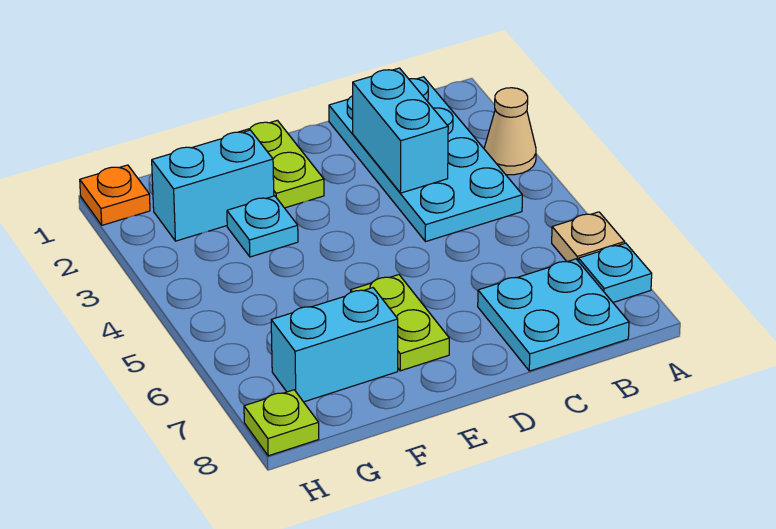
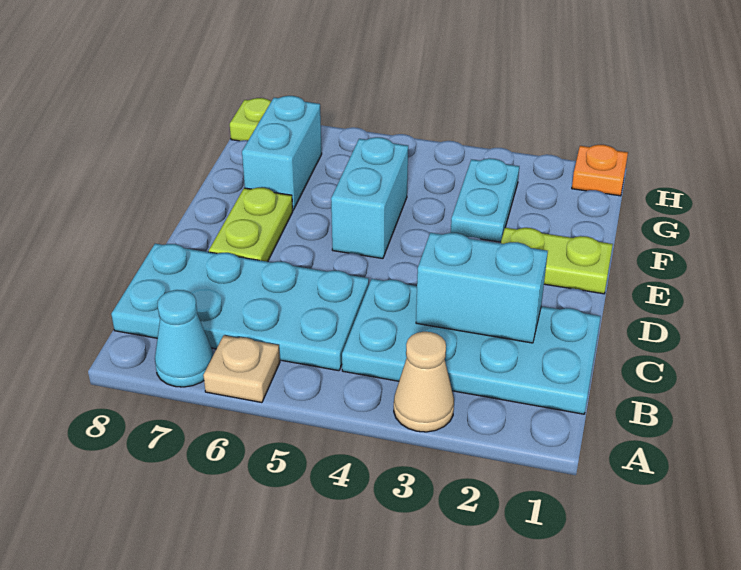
cyan plate A7 level 1 -> cyan cone A7 level 1
cyan plate B7:C8 level 1 -> cyan plate B5:C8 level 1
lime plate E6:E7 level 1 -> lime plate D7:E7 level 1
cyan brick F2:G2 level 1 -> cyan brick E5:F5 level 1
cyan plate F3 level 1 -> cyan plate F3:G3 level 1

